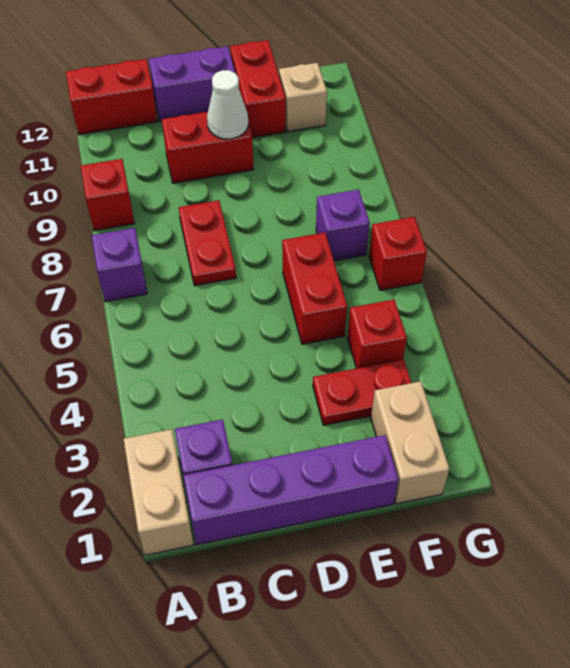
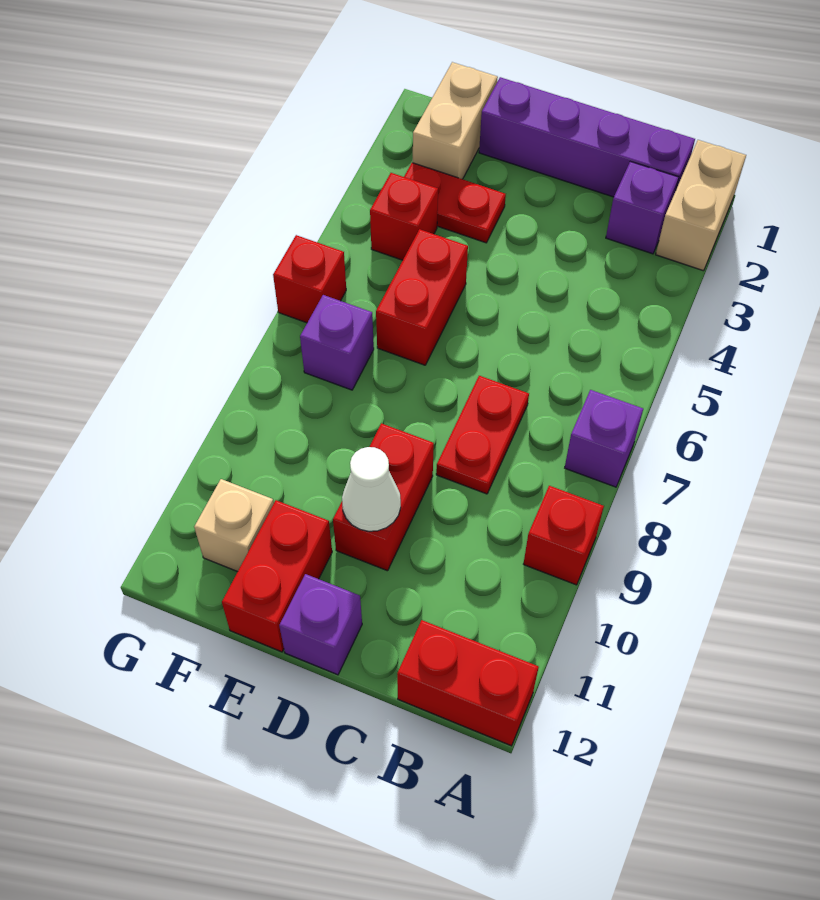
red brick C10:D10 level 1 -> red brick D9:D10 level 1
purple brick C12:D12 level 1 -> purple brick D12 level 1

